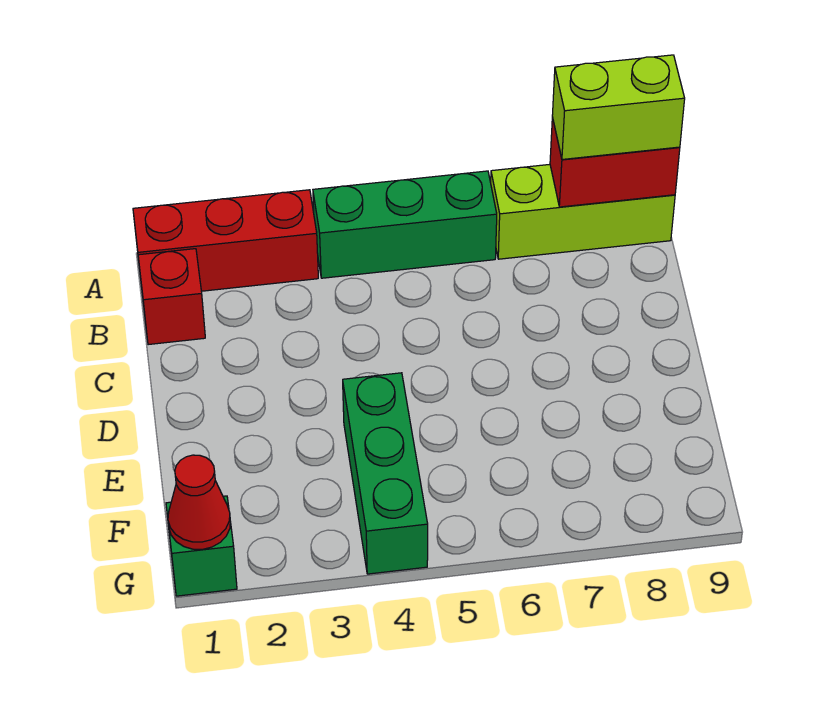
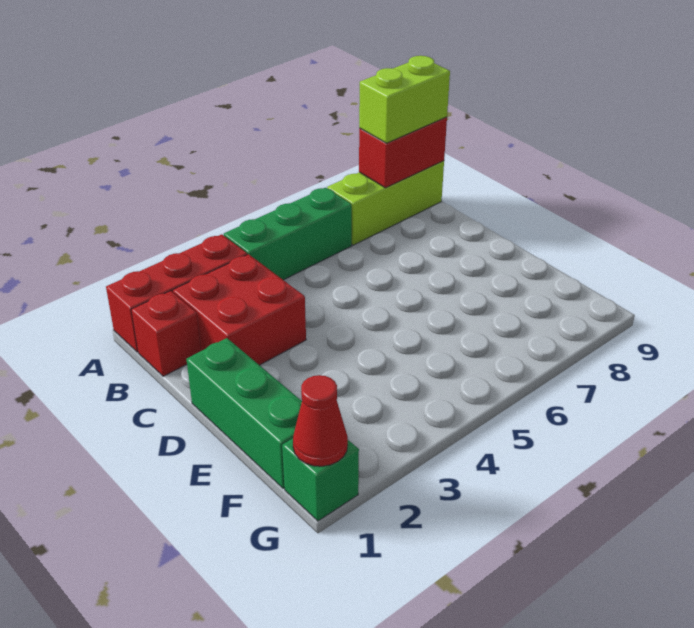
none -> red brick B2:C3 level 1
green brick E4:G4 level 1 -> green brick D1:F1 level 1

